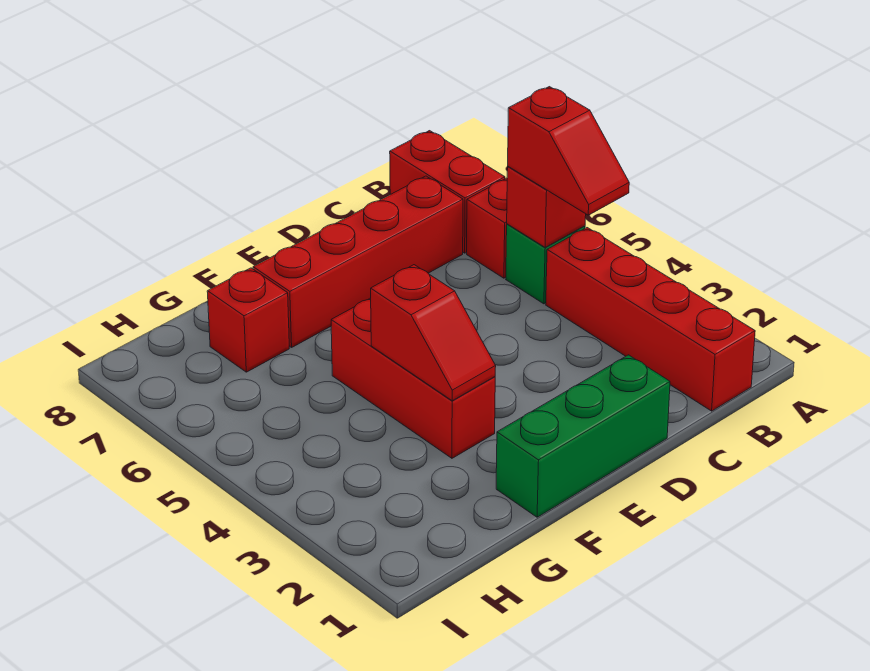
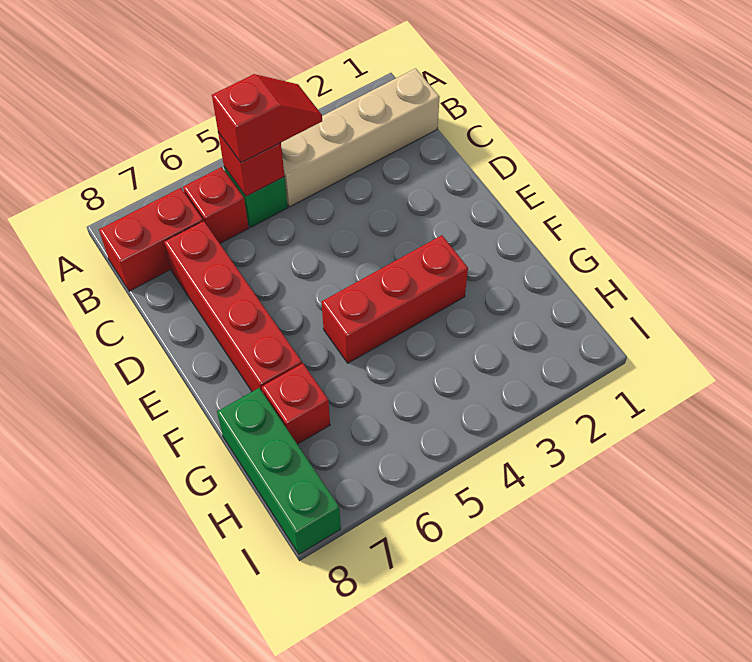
red brick B1:B4 level 1 -> tan brick B1:B4 level 1
green brick D1:F1 level 1 -> green brick G8:I8 level 1
red slope F3:F4 level 2 top 4 -> none

